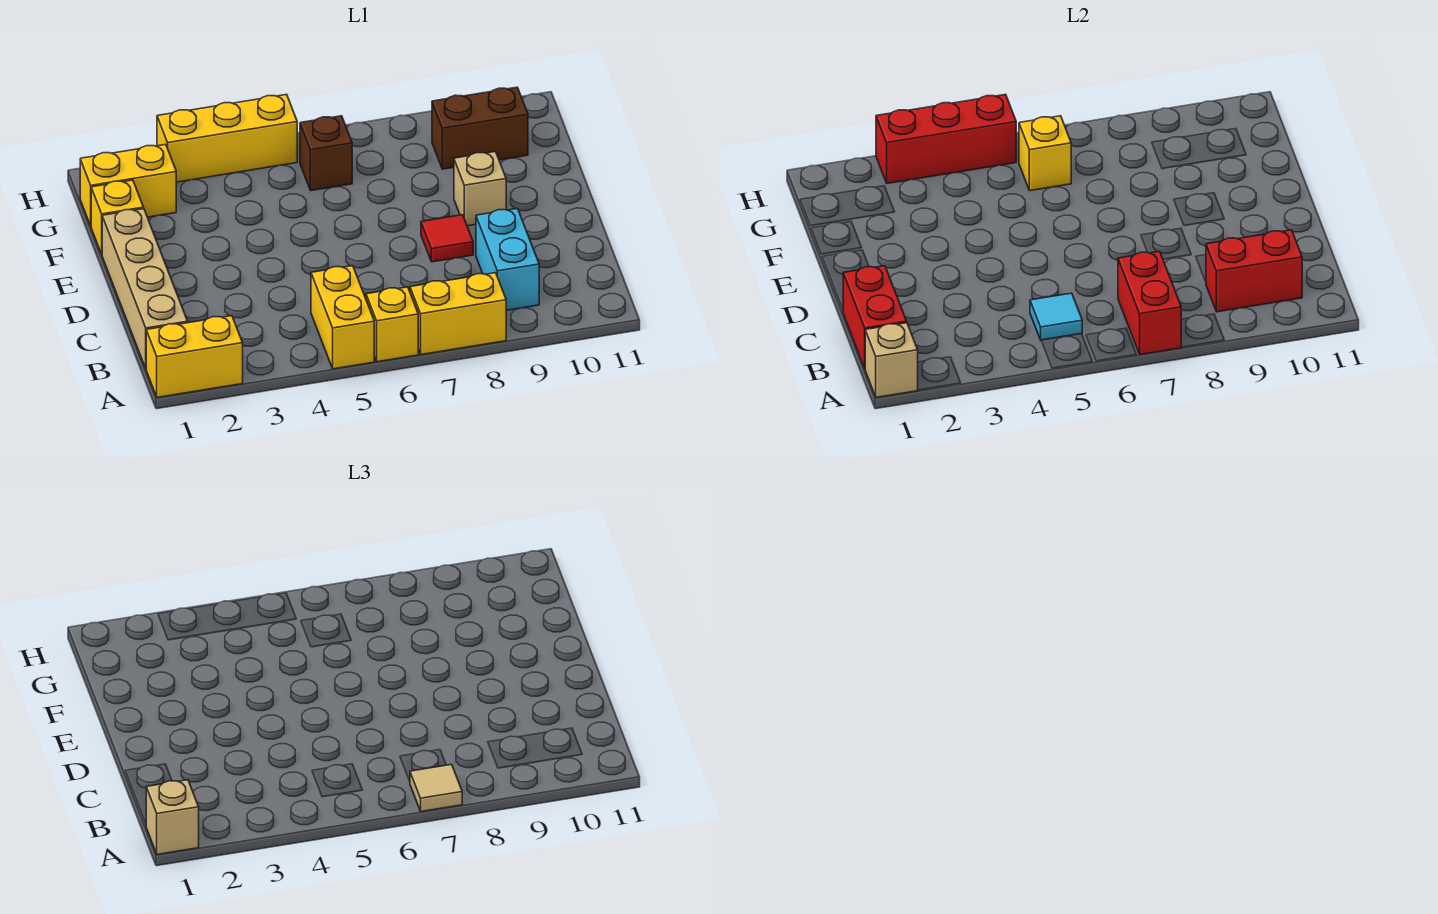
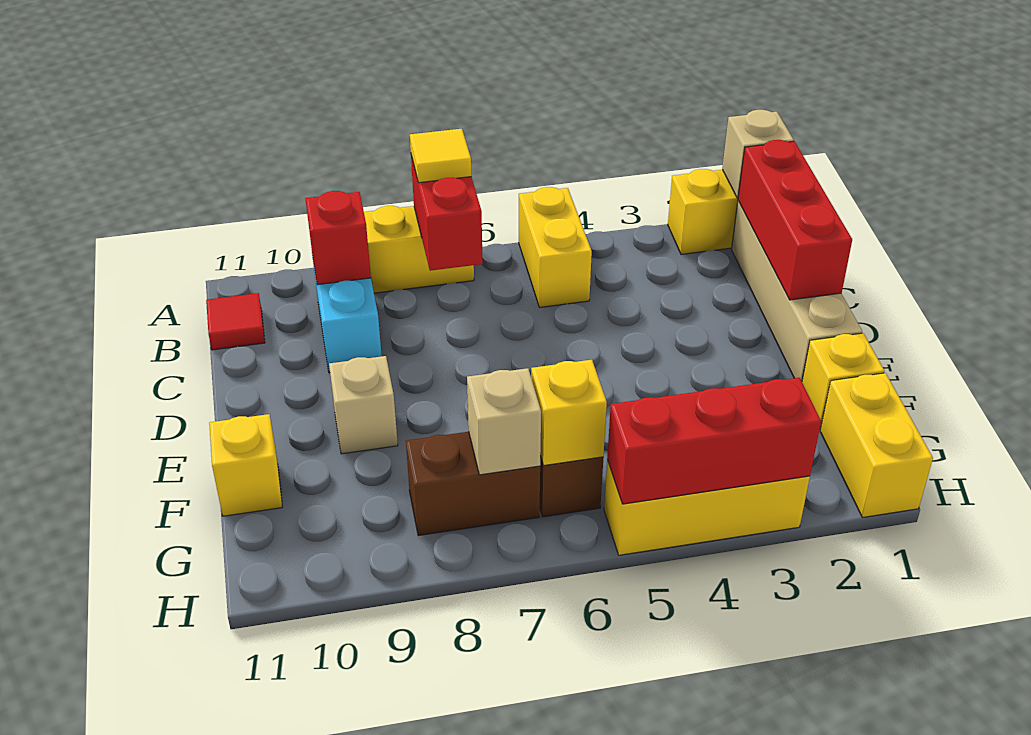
tan brick A1 level 3 -> tan brick G7 level 2
yellow brick A6 level 1 -> yellow brick F11 level 1
tan tile A7 level 3 -> yellow tile A7 level 3
red brick B1:C1 level 2 -> red brick B1:D1 level 2
cyan tile B5 level 2 -> none
red brick B9:B10 level 2 -> red brick B9 level 2
red tile D8 level 1 -> red tile B11 level 1
yellow brick G1:G2 level 1 -> yellow brick G1:H1 level 1
brown brick G9:G10 level 1 -> brown brick G7:G8 level 1

